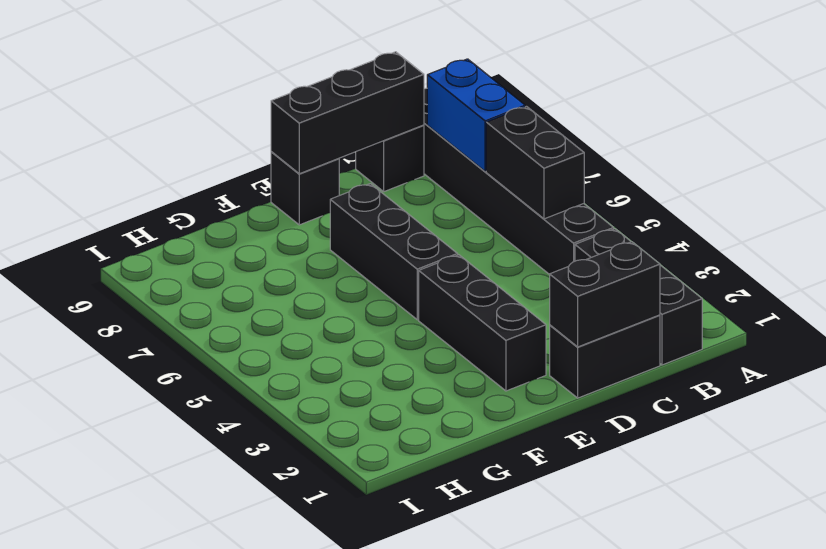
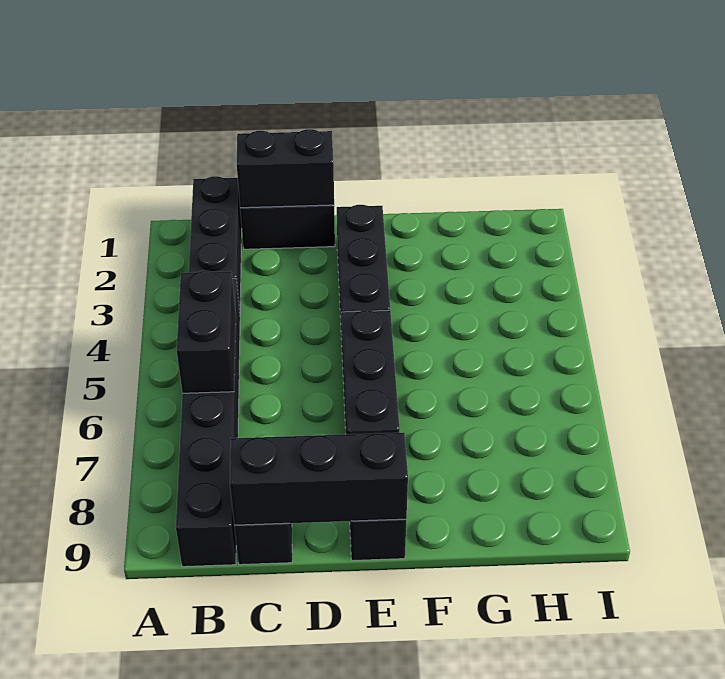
blue brick B7:B8 level 2 -> none

